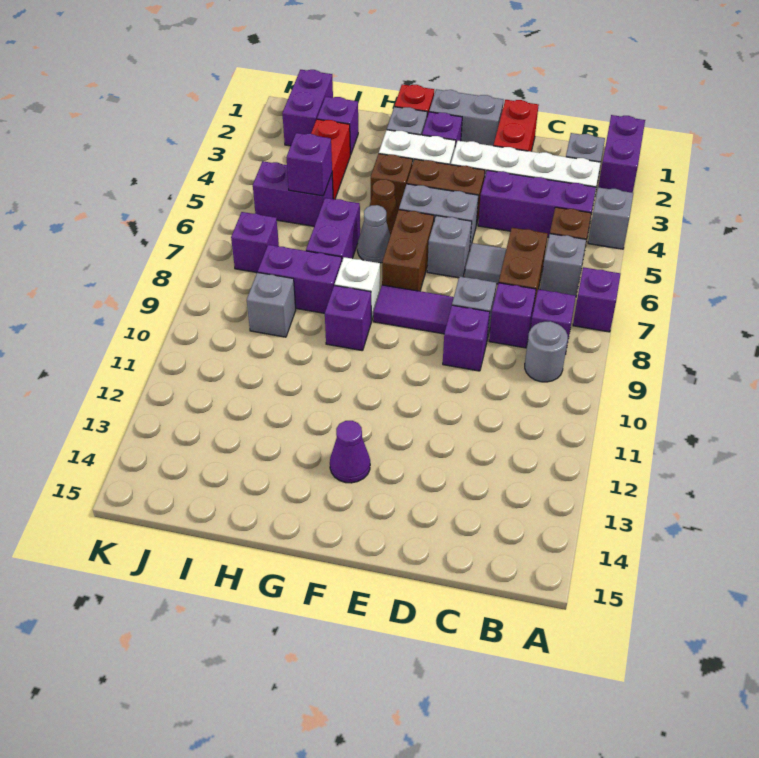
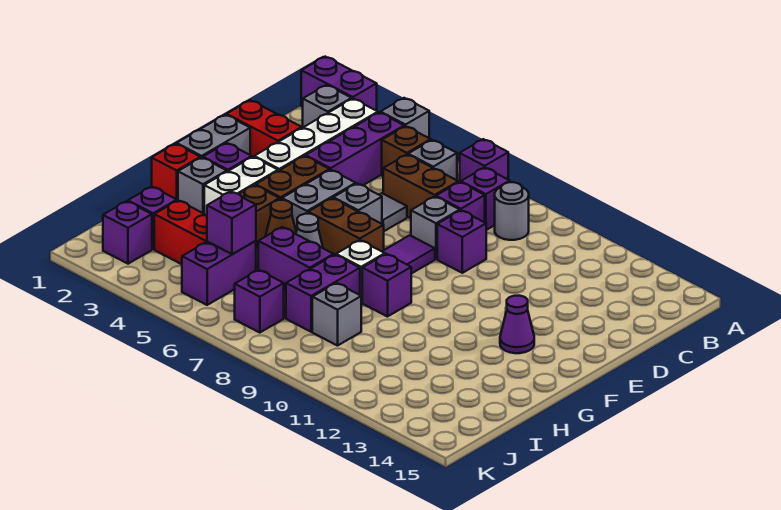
purple brick J1:J2 level 1 -> purple brick J2 level 1

